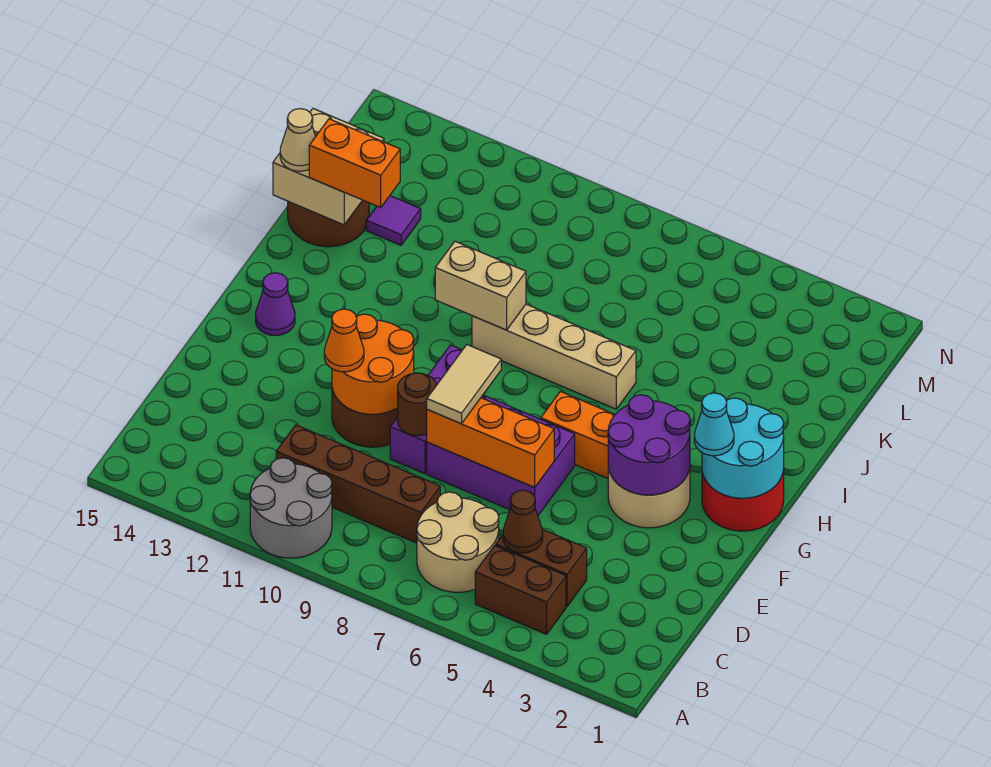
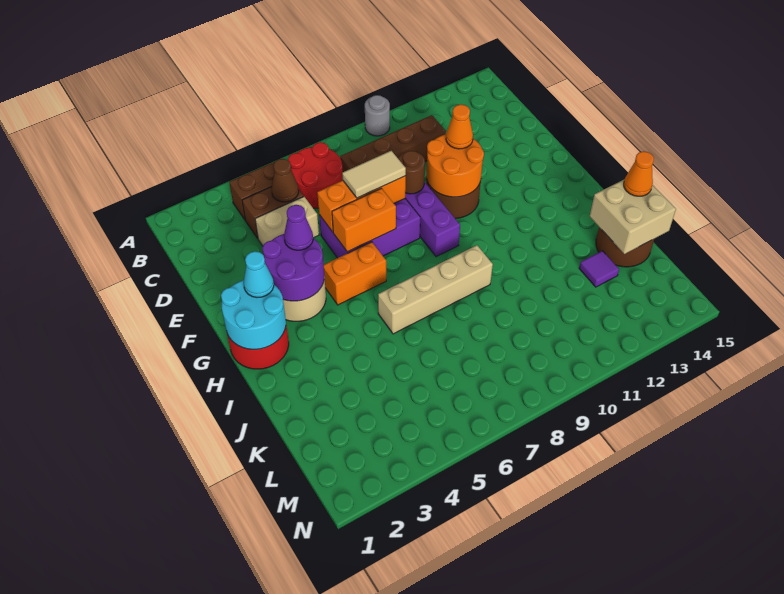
grey round brick A10:B11 level 1 -> grey round brick A10 level 1
tan round brick B6:C7 level 1 -> red round brick B6:C7 level 1
tan tile E8:F8 level 3 -> tan tile E7:E8 level 3
purple cone G14 level 1 -> purple cone F4 level 3
tan brick I9:I10 level 2 -> tan brick D4:D5 level 1
orange brick J13:J14 level 3 -> orange brick F6:F7 level 2
tan cone J15 level 3 -> orange cone J15 level 3

